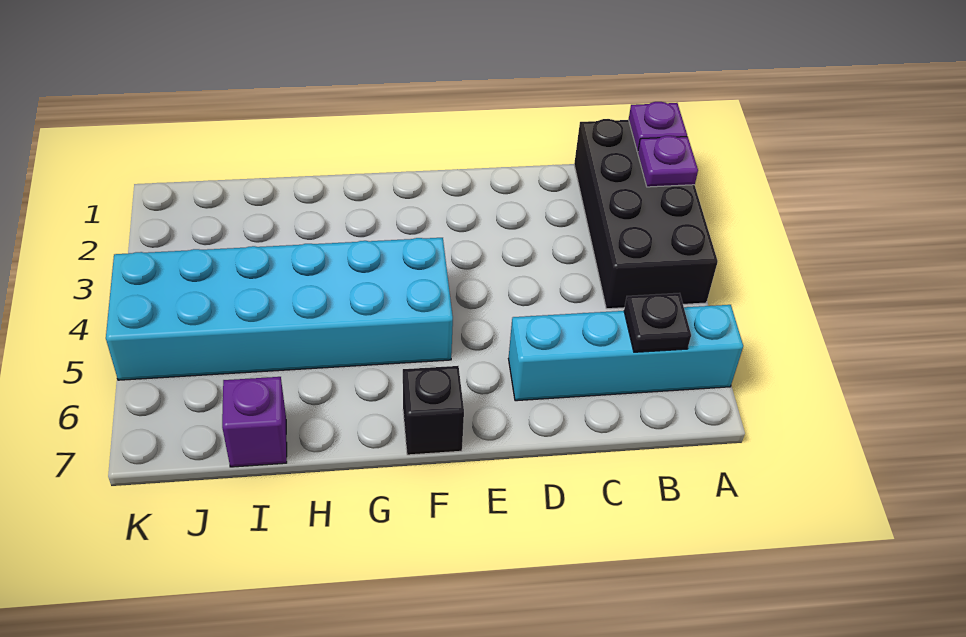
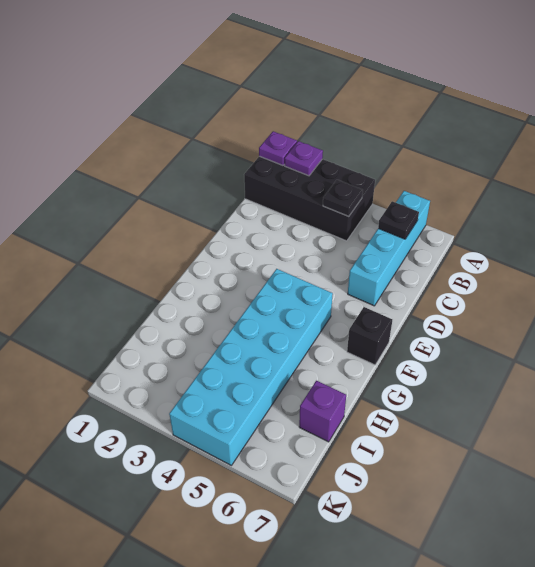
none -> black plate B4 level 2

